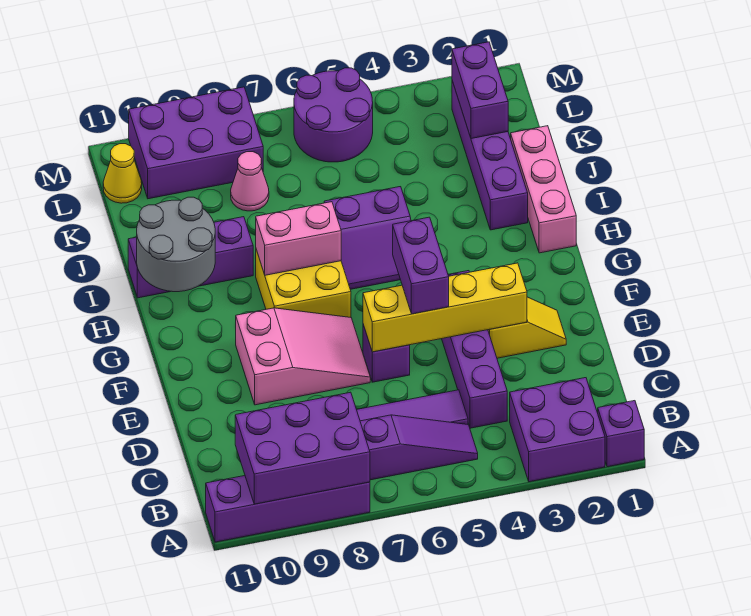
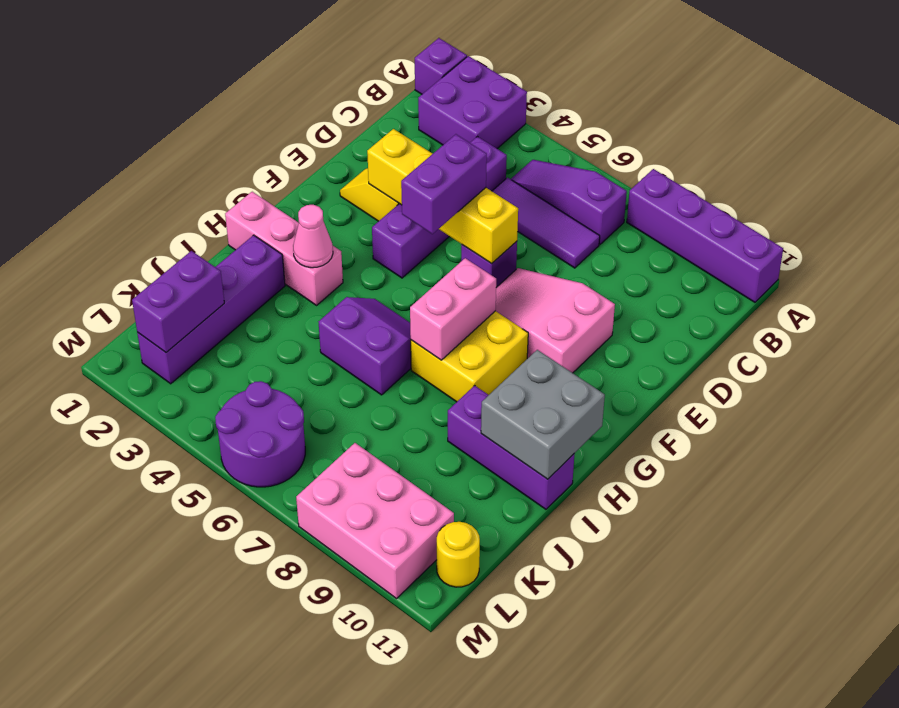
purple brick A8:B10 level 2 -> none
pink brick H1:J1 level 1 -> pink brick H1:H3 level 1
pink brick H7:H8 level 2 -> pink brick G7:H7 level 2
grey round brick H10:I11 level 2 -> grey brick H10:I11 level 2
pink cone K8 level 1 -> pink cone H3 level 2
purple brick L8:M10 level 1 -> pink brick L8:M10 level 1
yellow cone L11 level 1 -> yellow round brick L11 level 1

